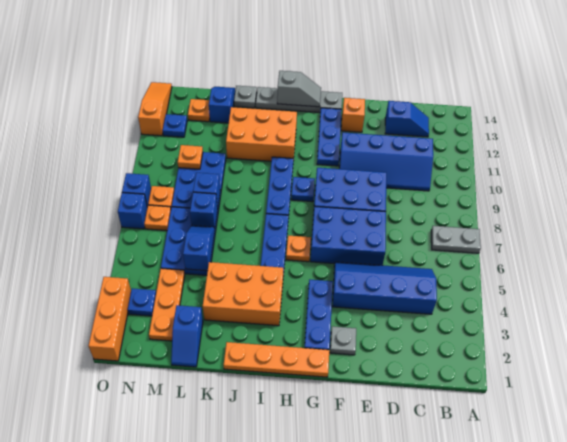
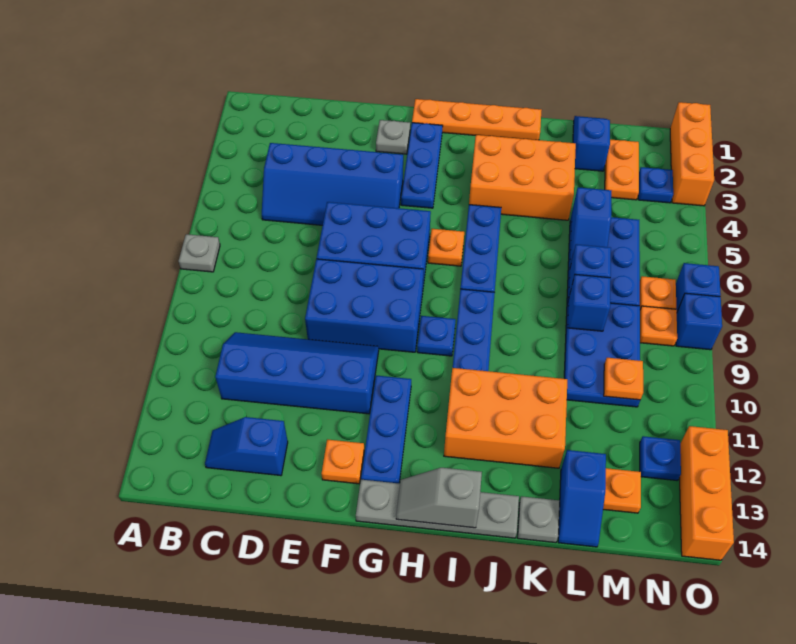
grey plate A7:B7 level 1 -> grey plate A7 level 1
orange brick F13 level 1 -> orange plate F13 level 1
orange plate M2:M4 level 1 -> orange plate M2:M3 level 1
orange slope O12:O14 level 1 top 12 -> orange brick O12:O14 level 1

